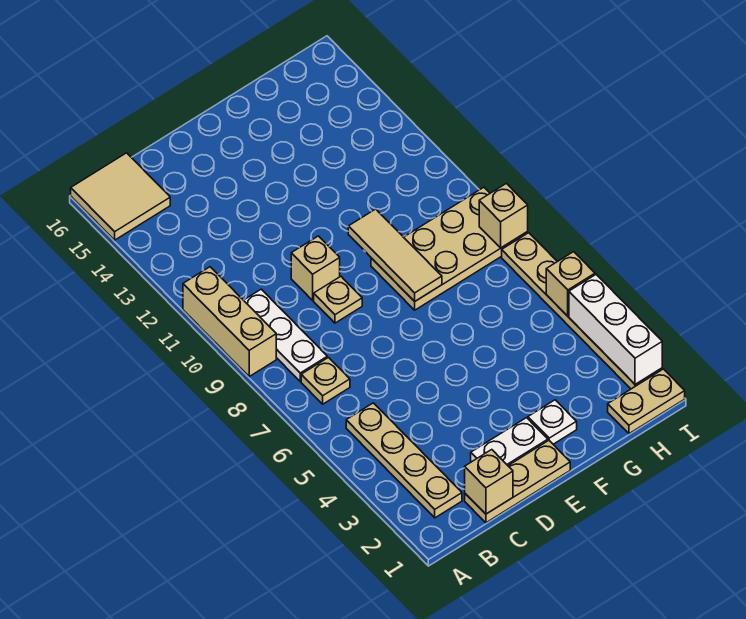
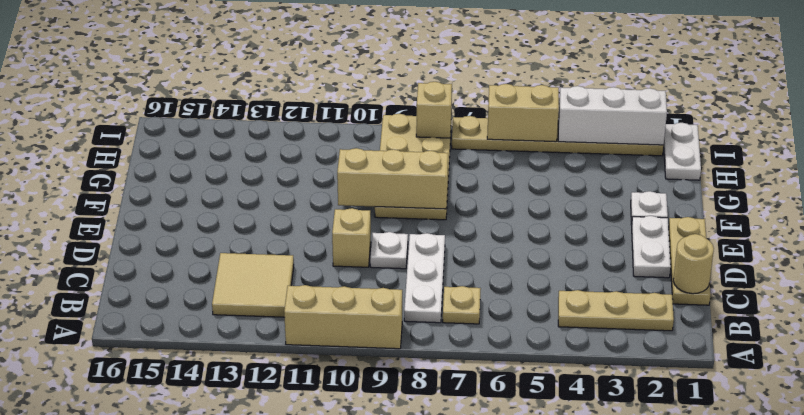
tan tile A15:B16 level 1 -> tan tile B12:C13 level 1
tan plate B2:B5 level 1 -> tan plate B2:B4 level 1
white plate B8:B10 level 1 -> white plate B8:D8 level 1
tan brick C1 level 2 -> tan round brick C1 level 2
tan plate D9 level 1 -> white plate D9 level 1
tan tile F8:F10 level 2 -> tan brick F8:F10 level 2
tan plate H1:I1 level 1 -> white plate H1:I1 level 1
tan brick I5 level 2 -> tan brick I5:I6 level 2

